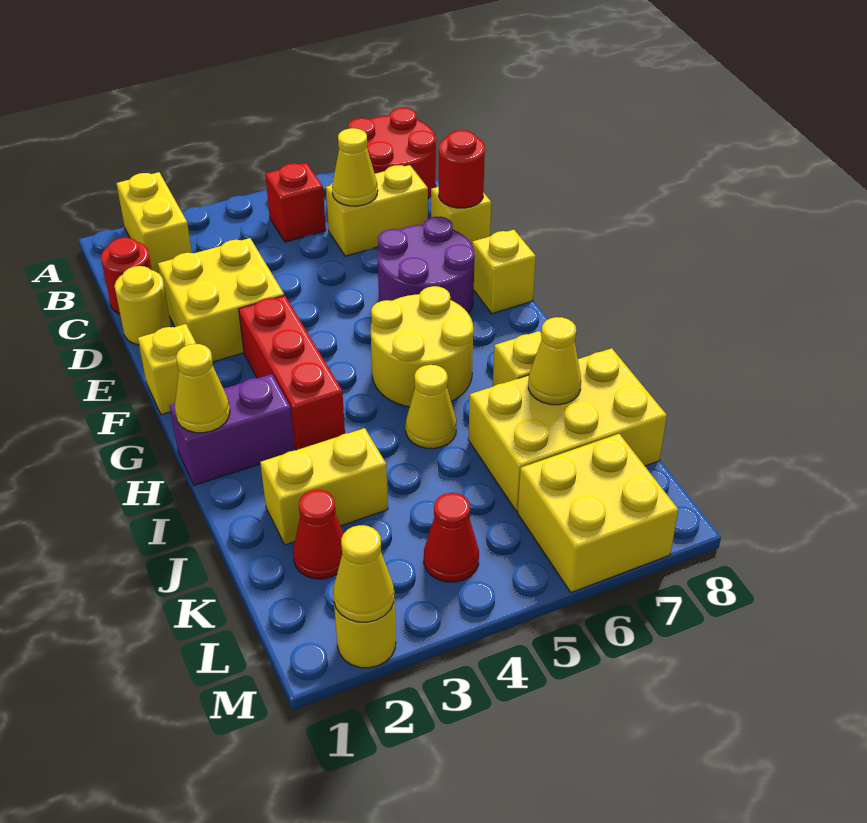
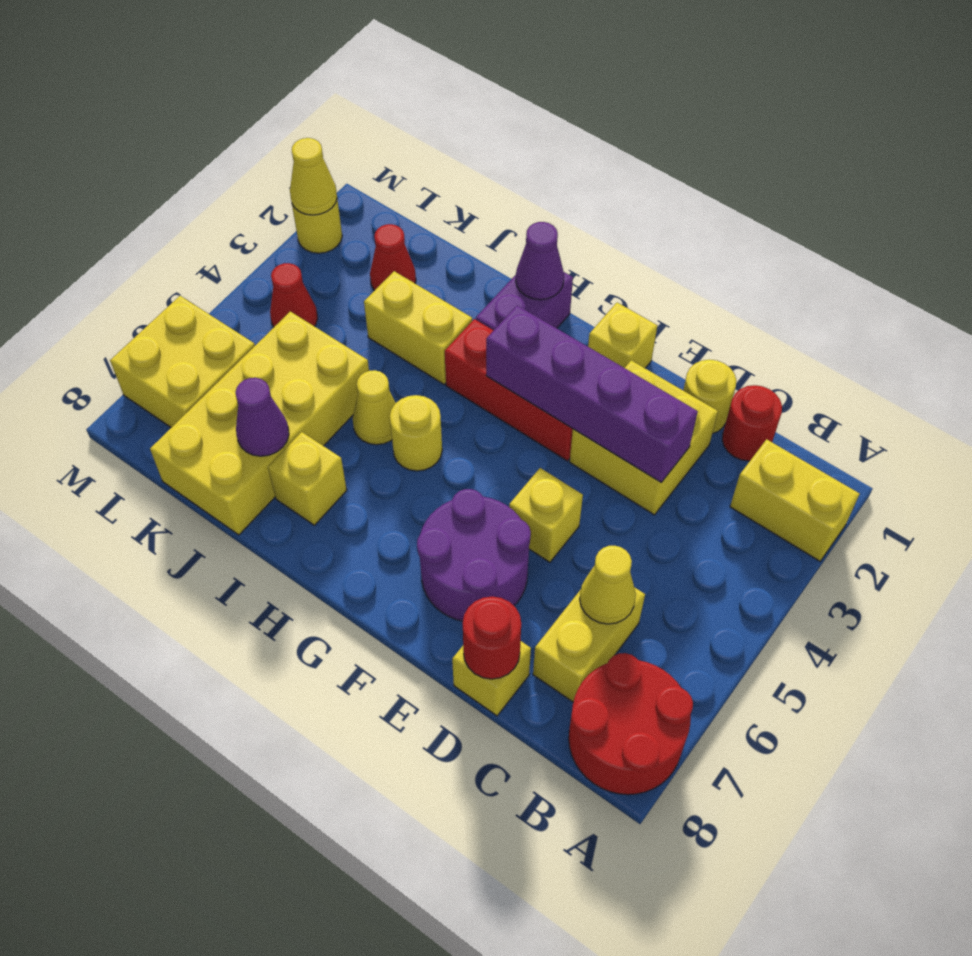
red brick B5 level 1 -> none
none -> purple brick D3:G3 level 2
yellow brick F8 level 1 -> yellow brick E5 level 1
yellow round brick G5:H6 level 1 -> yellow round brick H5 level 1
yellow cone H1 level 2 -> purple cone H1 level 2
yellow brick J2:J3 level 1 -> yellow brick I3:J3 level 1
yellow brick J6:K8 level 1 -> yellow brick J5:K8 level 1
yellow cone J7 level 2 -> purple cone J7 level 2

